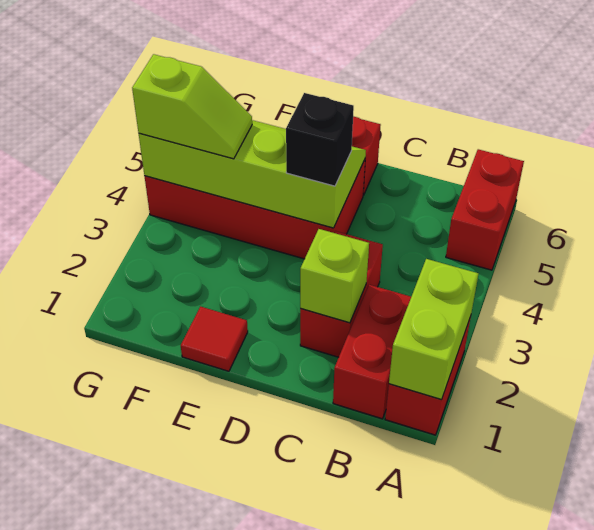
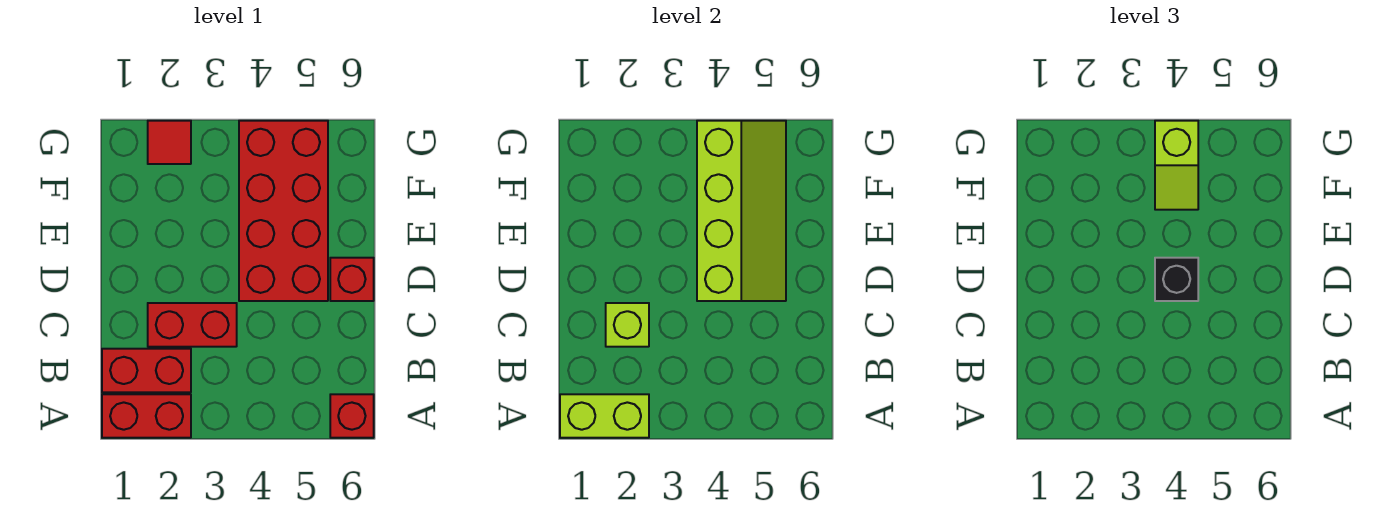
red brick A5:A6 level 1 -> red brick A6 level 1
red tile E1 level 1 -> red tile G2 level 1

